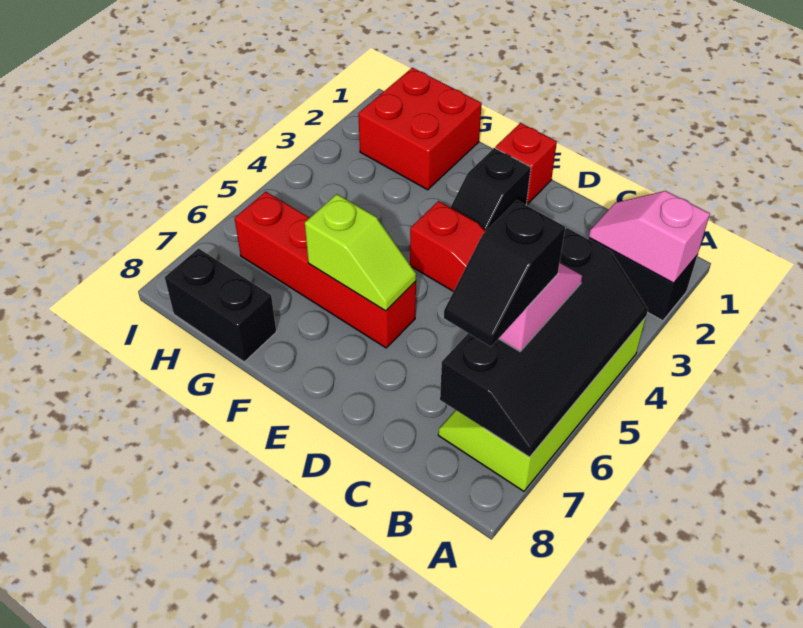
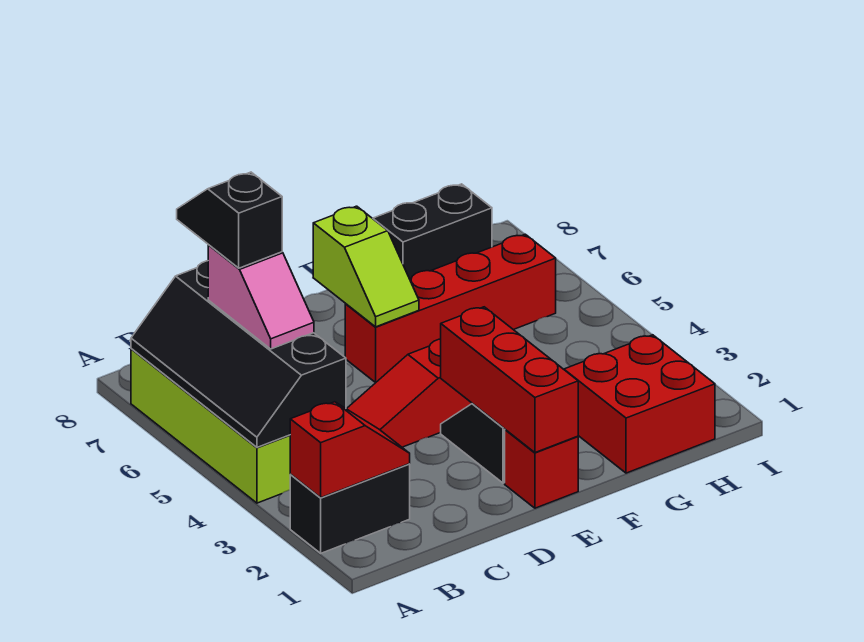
pink slope A2:B2 level 2 top A -> red slope A2:B2 level 2 top A
none -> red brick E1:E3 level 2
lime slope E6:F6 level 2 top F -> lime slope E6:E7 level 2 top 7

